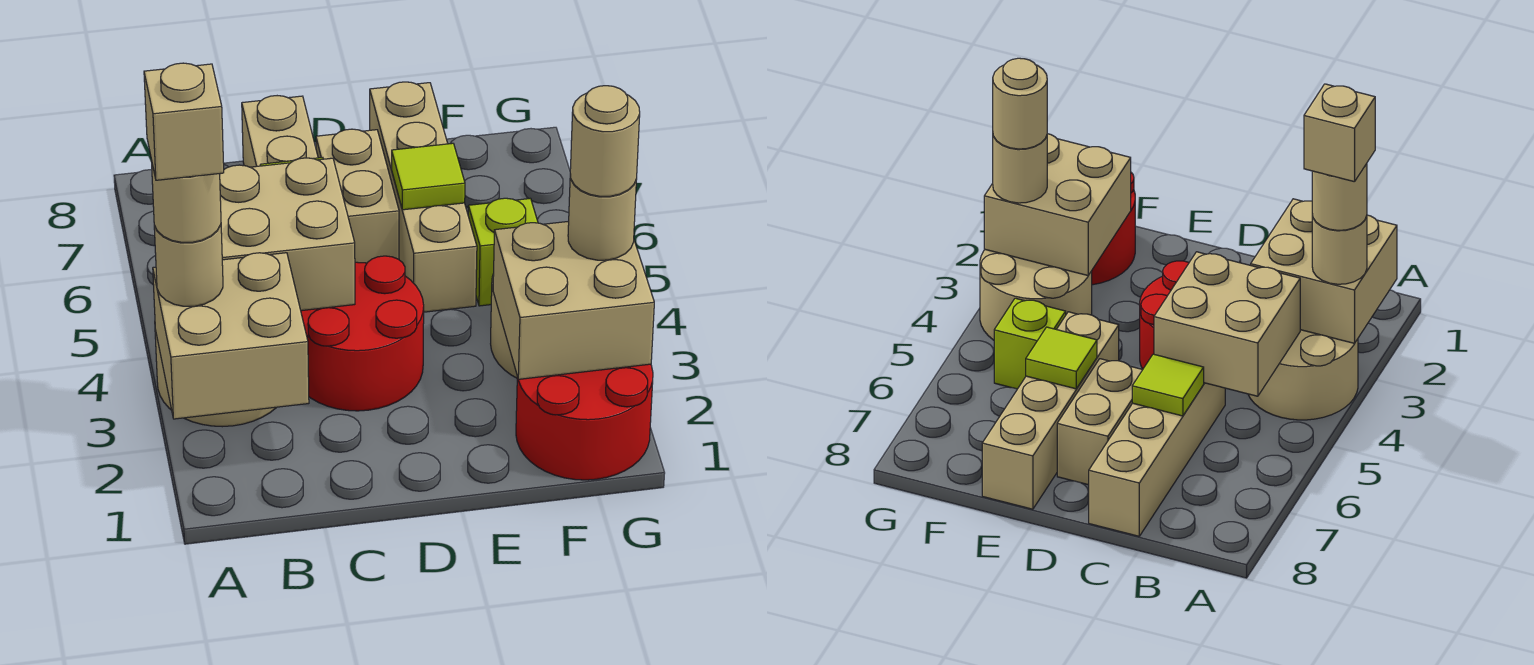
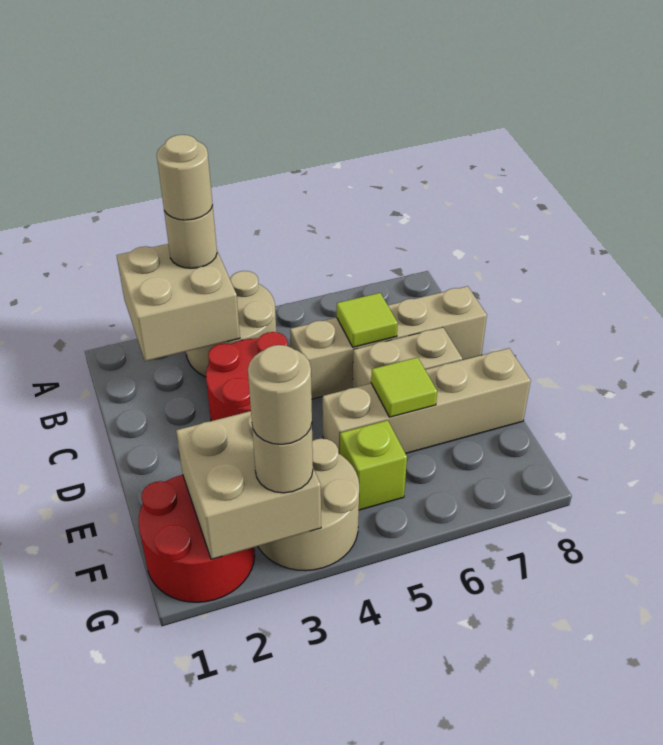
tan brick A3 level 5 -> none
tan brick B4:C5 level 2 -> none

